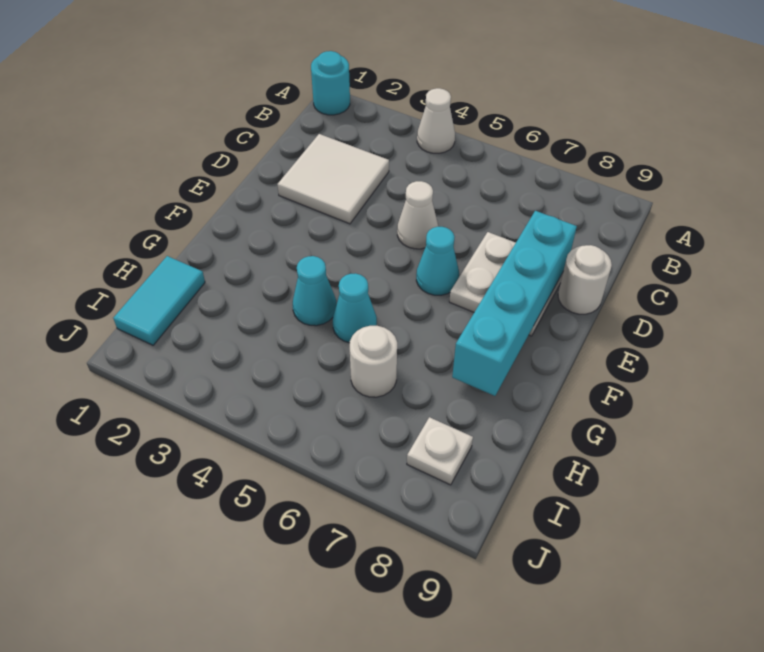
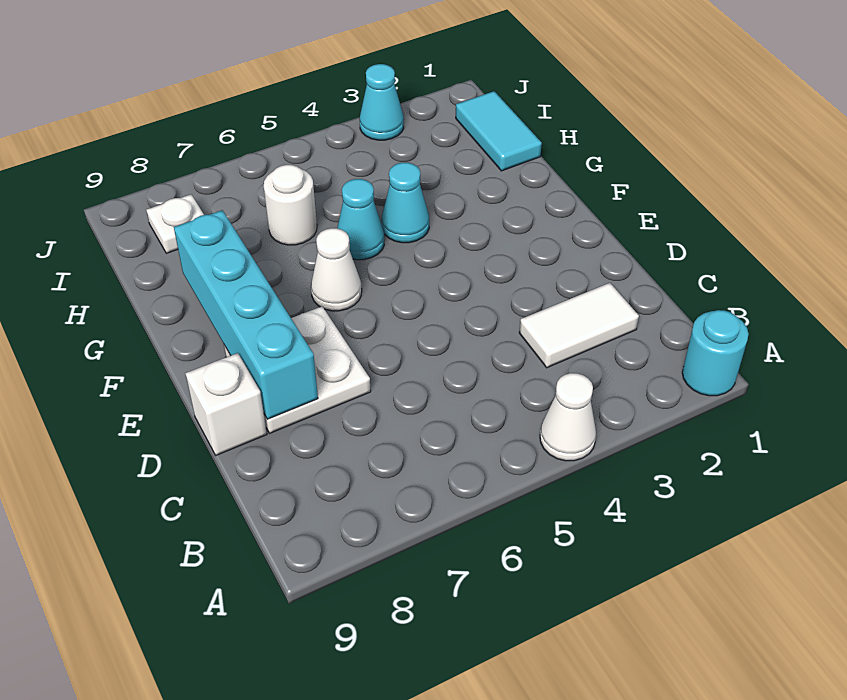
white tile C2:D3 level 1 -> white tile C2:C3 level 1
white cone D5 level 1 -> white cone F6 level 1
white round brick D9 level 1 -> white brick D9 level 1
cyan cone E6 level 1 -> cyan cone J3 level 1

